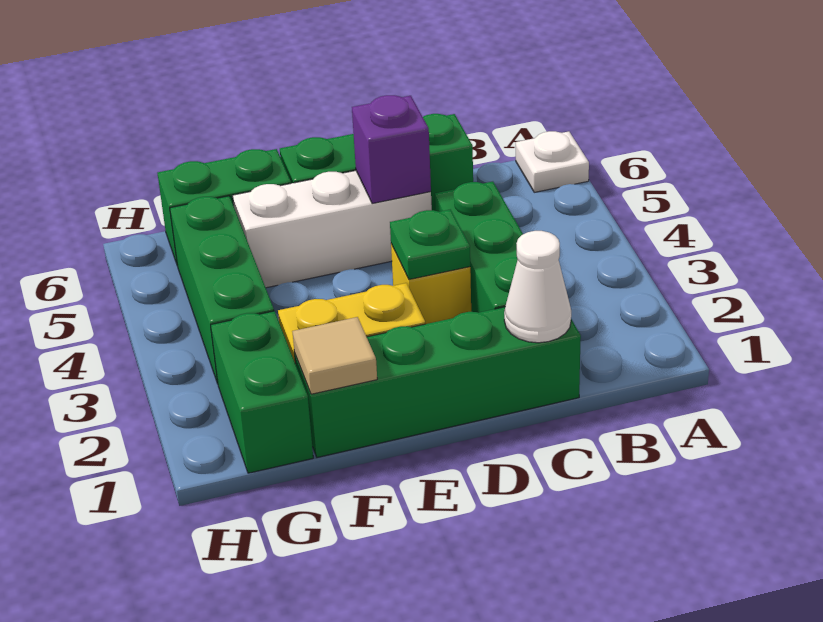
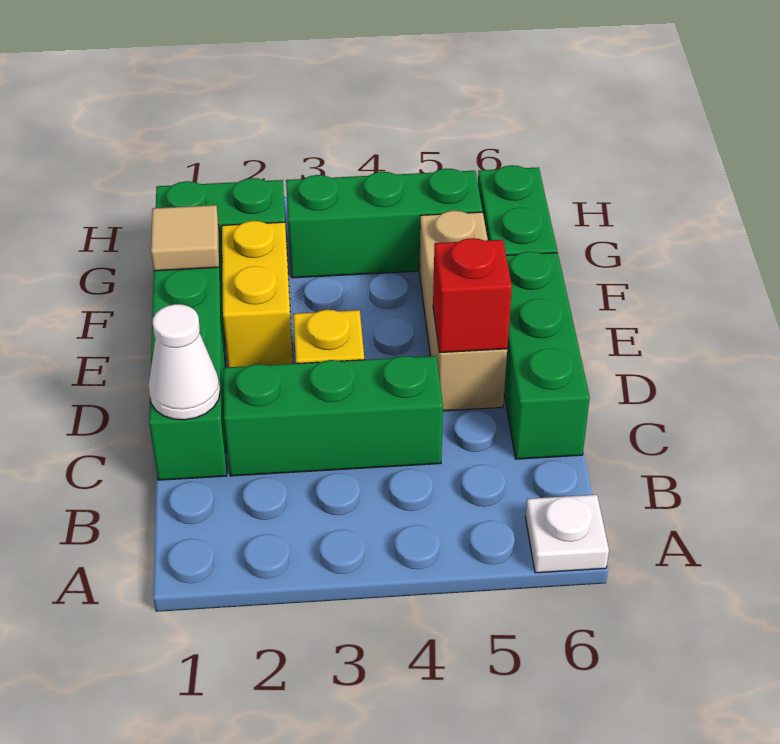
green plate D3 level 2 -> none
white brick D5:F5 level 1 -> tan brick D5:F5 level 1
purple brick D5 level 2 -> red brick D5 level 2

